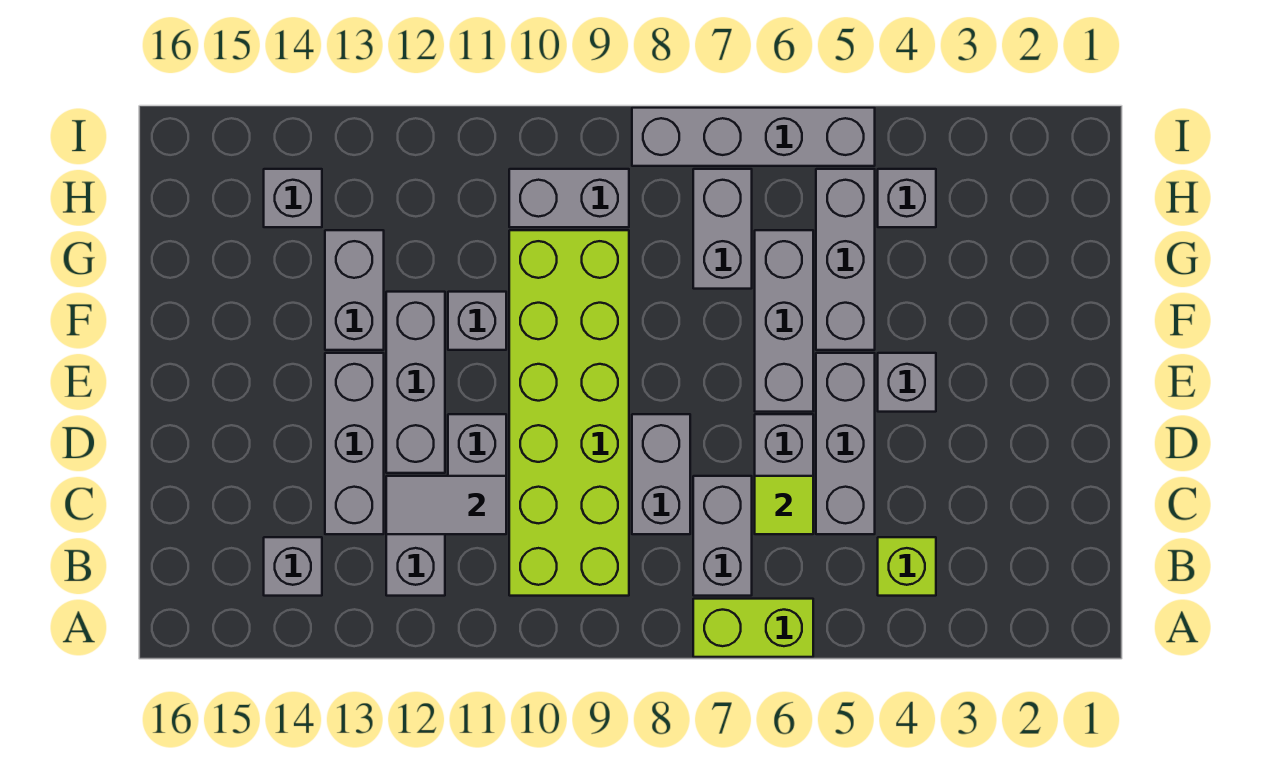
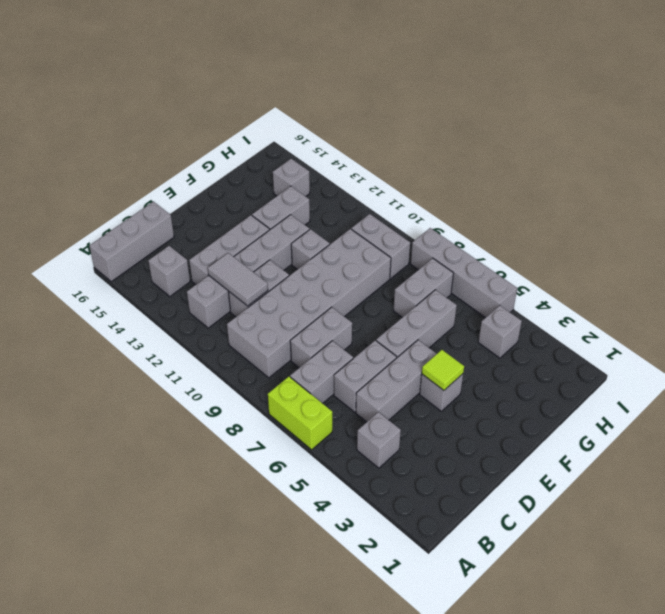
lime brick B4 level 1 -> grey brick B4 level 1
lime brick B9:G10 level 1 -> grey brick B9:G10 level 1
lime tile C6 level 2 -> lime tile E4 level 2
grey brick F5:H5 level 1 -> grey brick A16:C16 level 1

